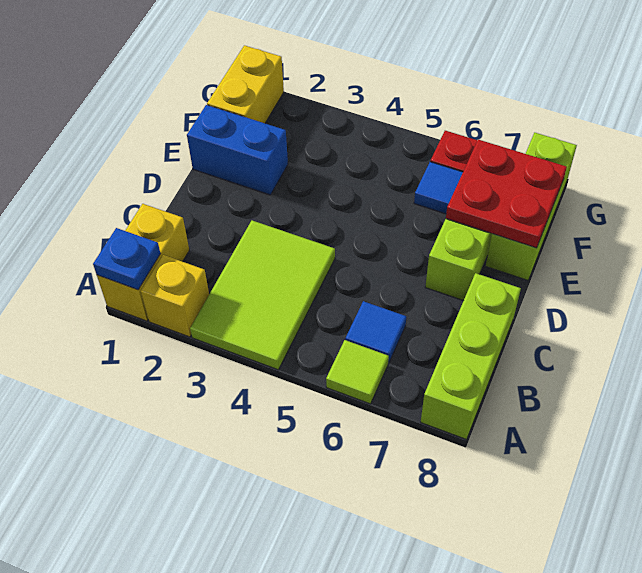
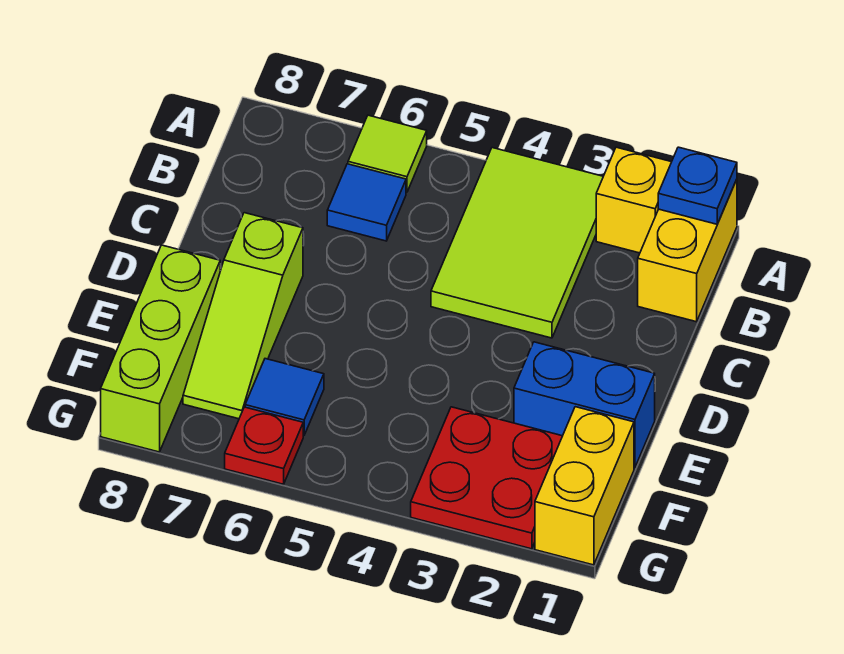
lime brick A8:C8 level 1 -> none
red plate E7:F8 level 2 -> red plate F2:G3 level 1

